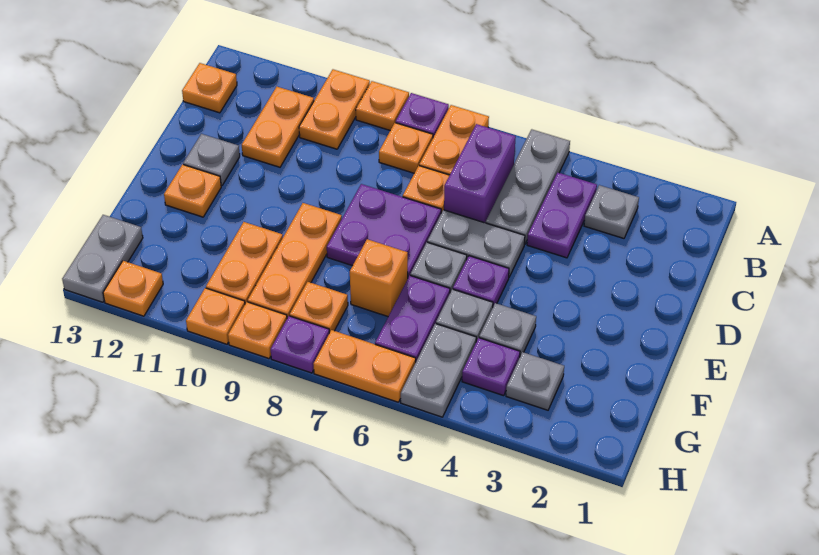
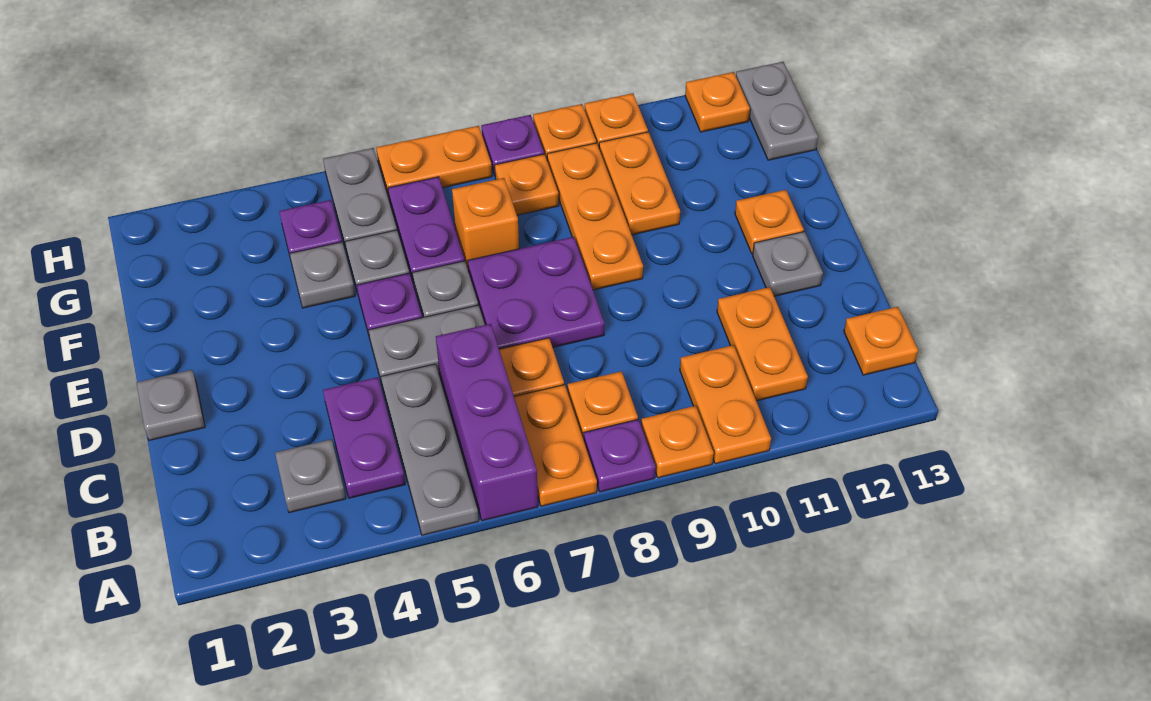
purple brick B6:C6 level 1 -> purple brick A6:C6 level 1
grey plate G3 level 1 -> grey plate D1 level 1

